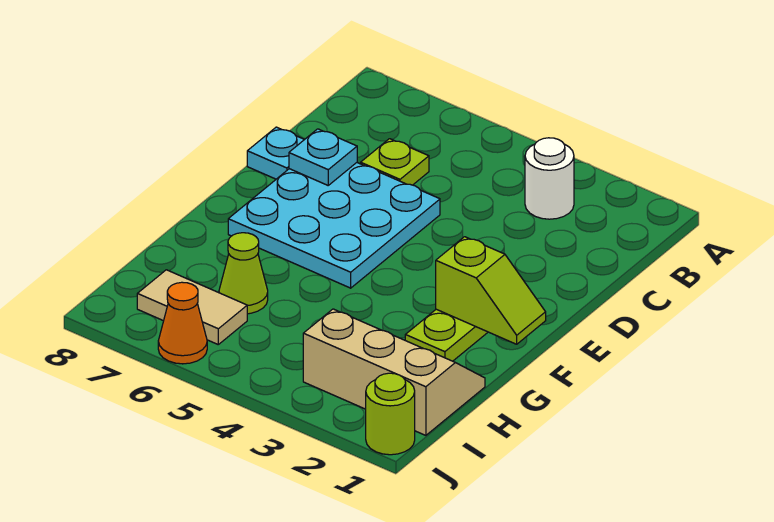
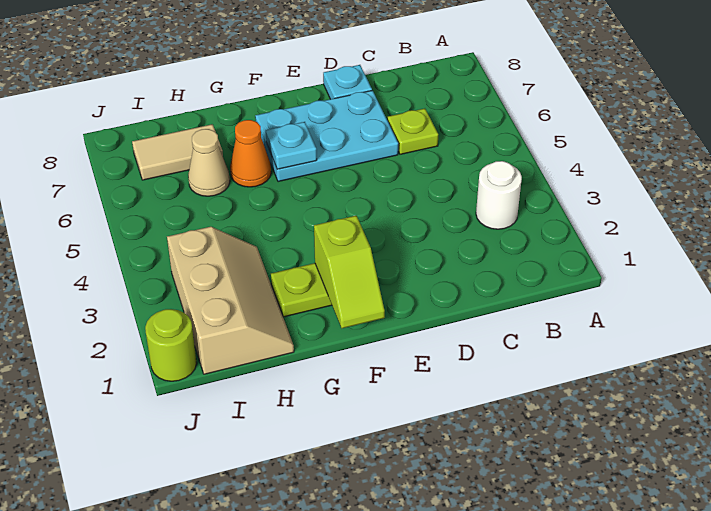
cyan plate D5:F7 level 1 -> cyan plate D6:F7 level 1
cyan plate D7 level 2 -> cyan plate F6 level 2
lime cone H6 level 1 -> tan cone H6 level 1
tan tile I6:I7 level 1 -> tan tile H7:I7 level 1
orange cone J6 level 1 -> orange cone G6 level 1

